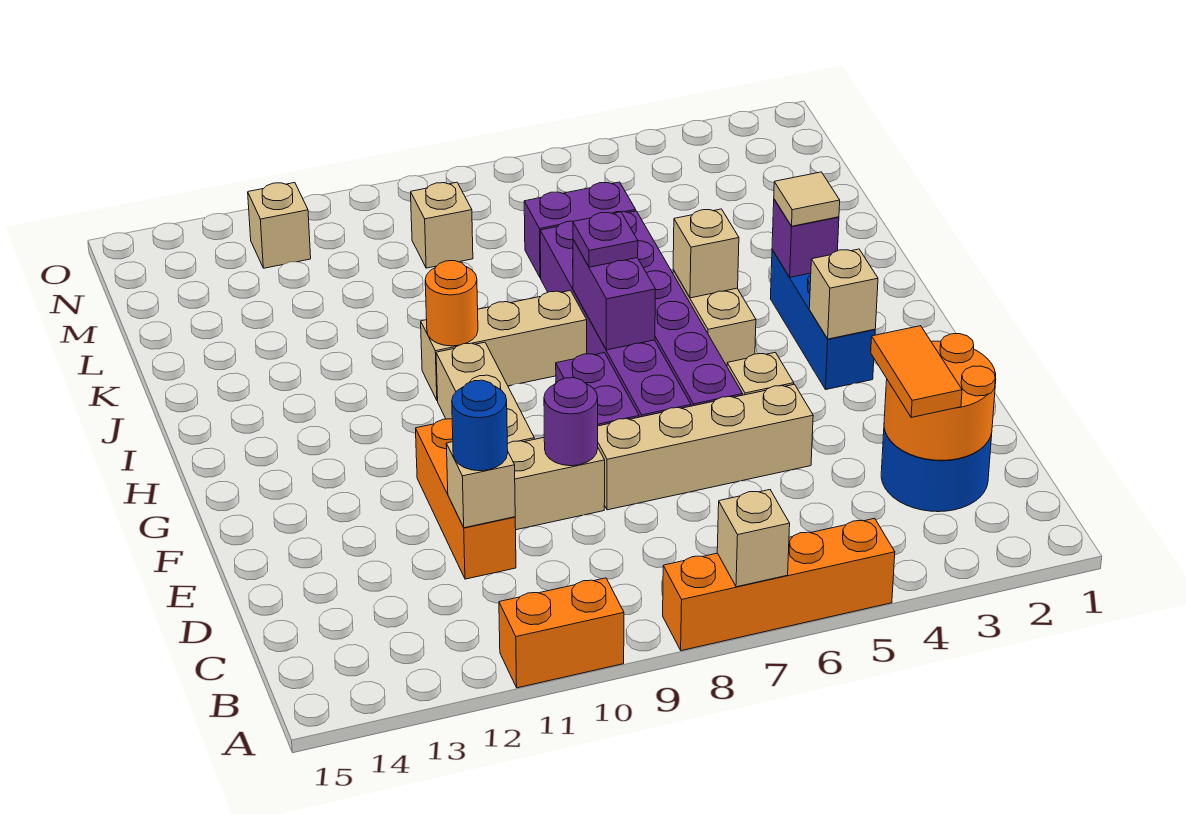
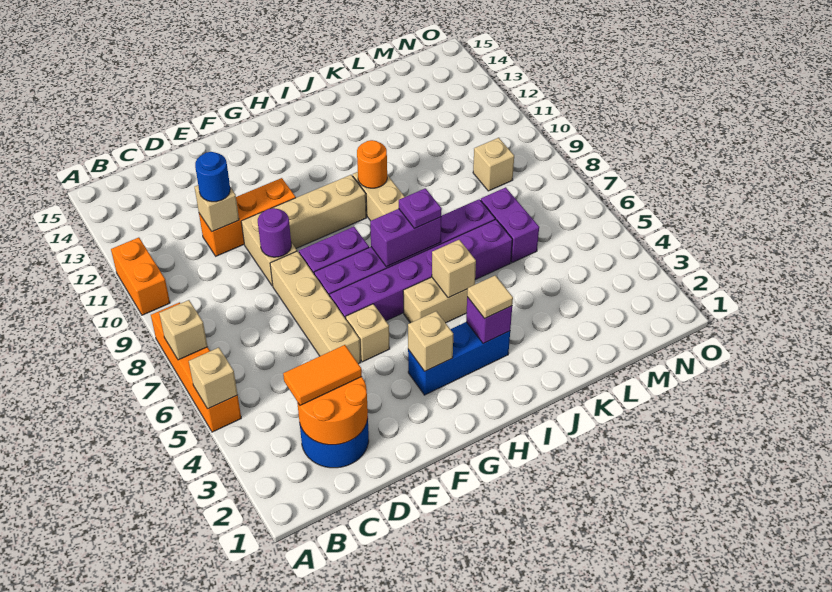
tan brick N12 level 1 -> tan brick A5 level 2

